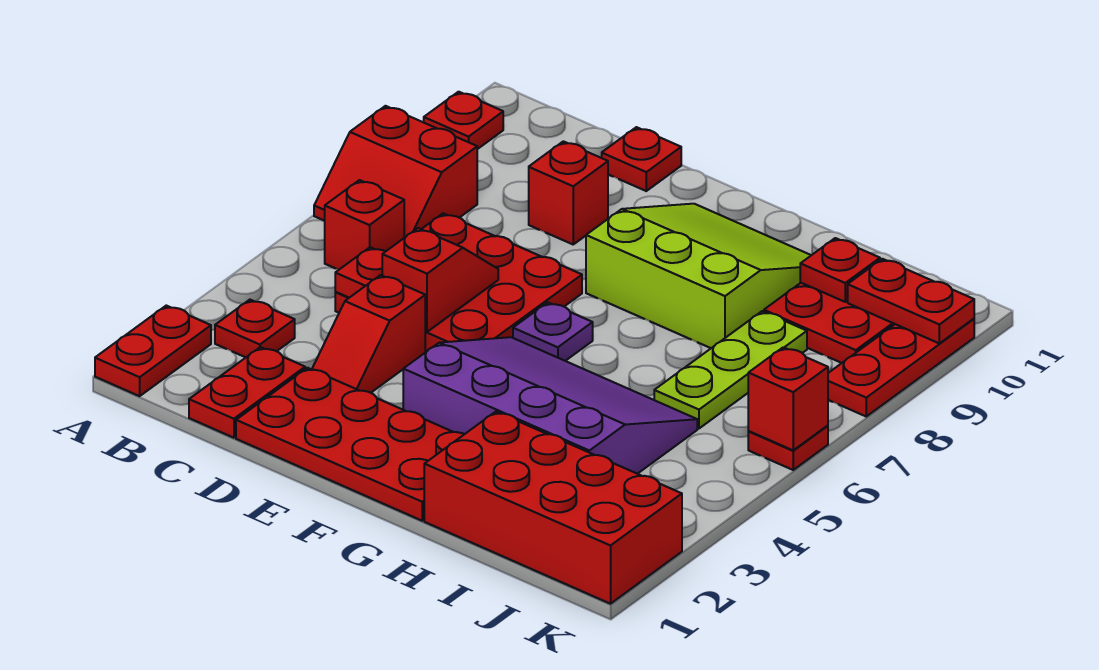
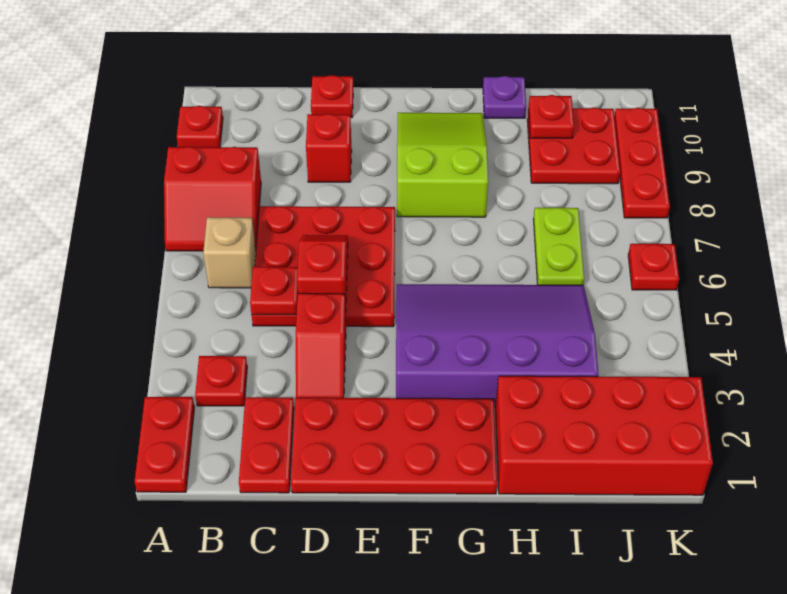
red brick B6 level 1 -> tan brick B6 level 1
purple plate F6 level 1 -> purple plate H11 level 1
lime slope F8:H10 level 1 top 8 -> lime slope F8:G10 level 1 top 8
lime plate I6:I8 level 1 -> lime plate I6:I7 level 1
red plate J10:K10 level 2 -> none
red brick K6 level 2 -> none

